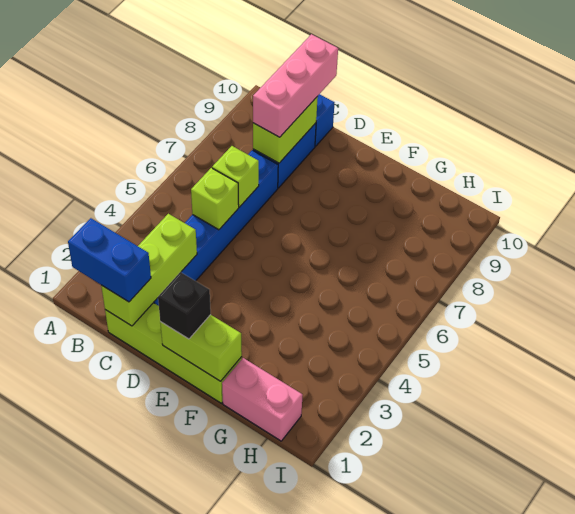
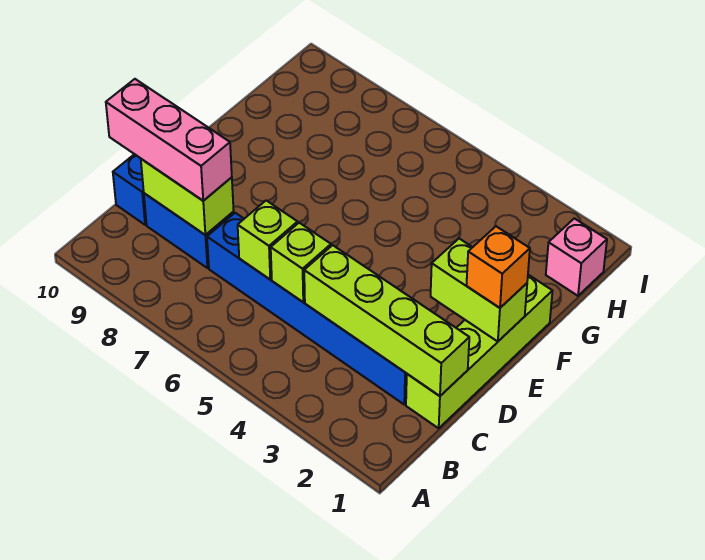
blue brick B1:C1 level 3 -> none
lime brick C1:C3 level 2 -> lime brick C1:C4 level 2
lime brick E1:F1 level 2 -> lime brick E1:E2 level 2
black brick E1 level 3 -> orange brick E1 level 3
pink brick G1:H1 level 1 -> pink brick H1 level 1

